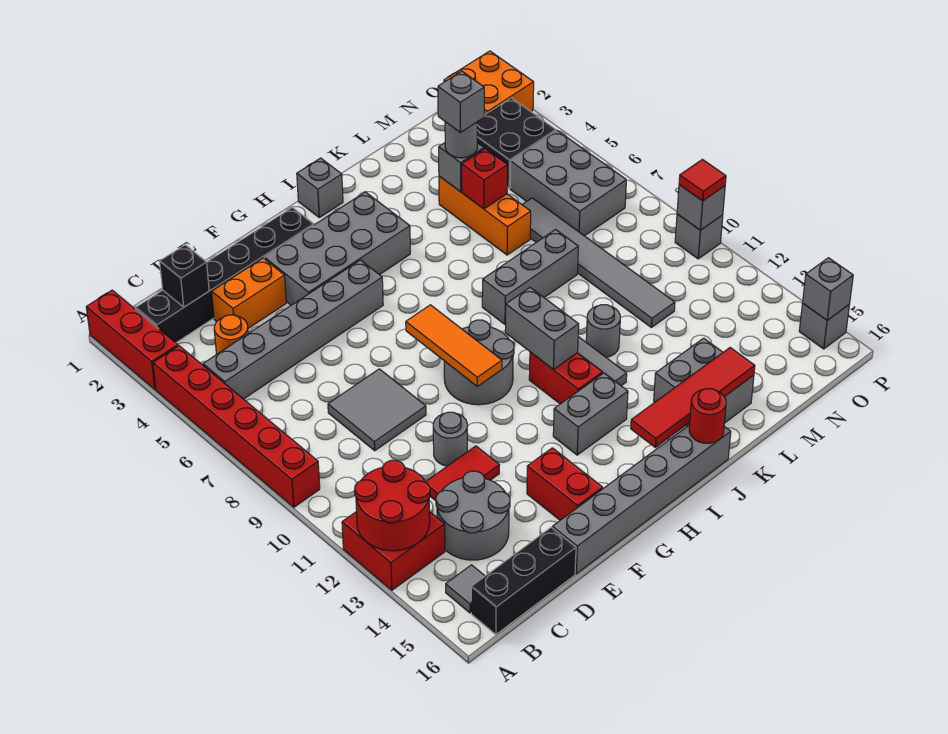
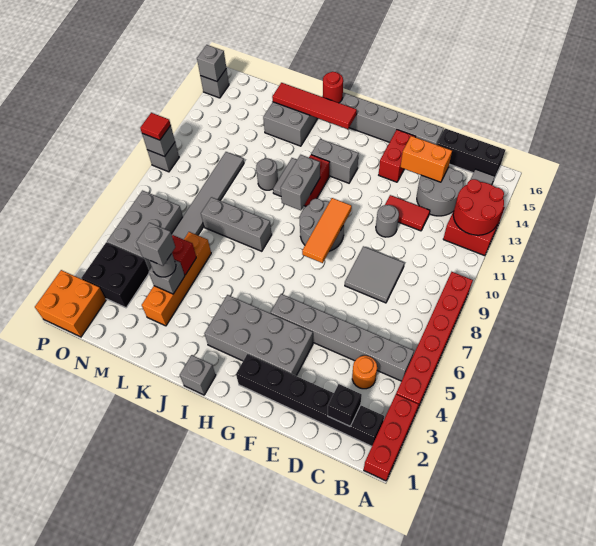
orange brick D3:E3 level 1 -> orange brick D14:E14 level 2
orange brick L4:L6 level 1 -> orange brick L3:L6 level 1

